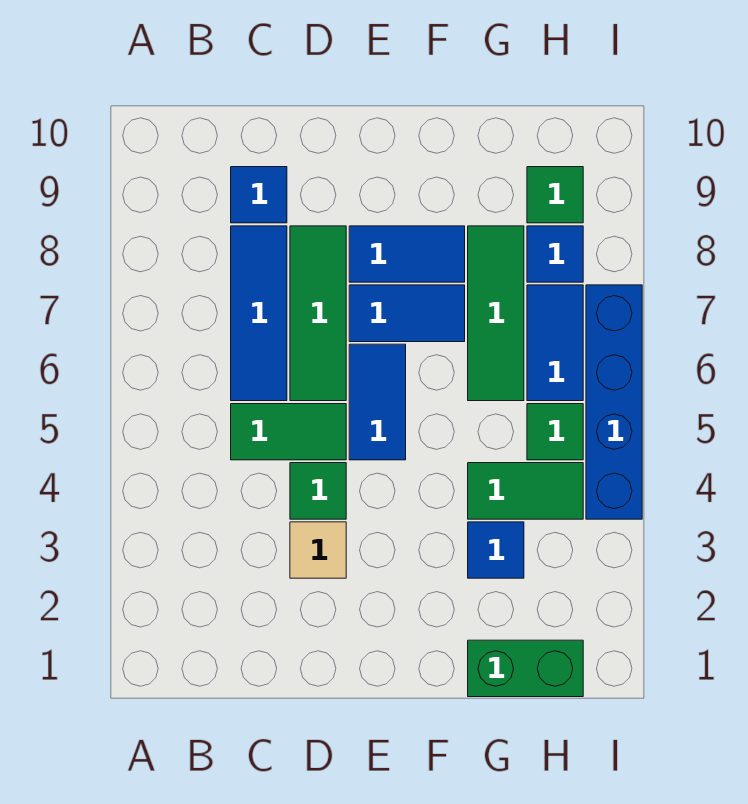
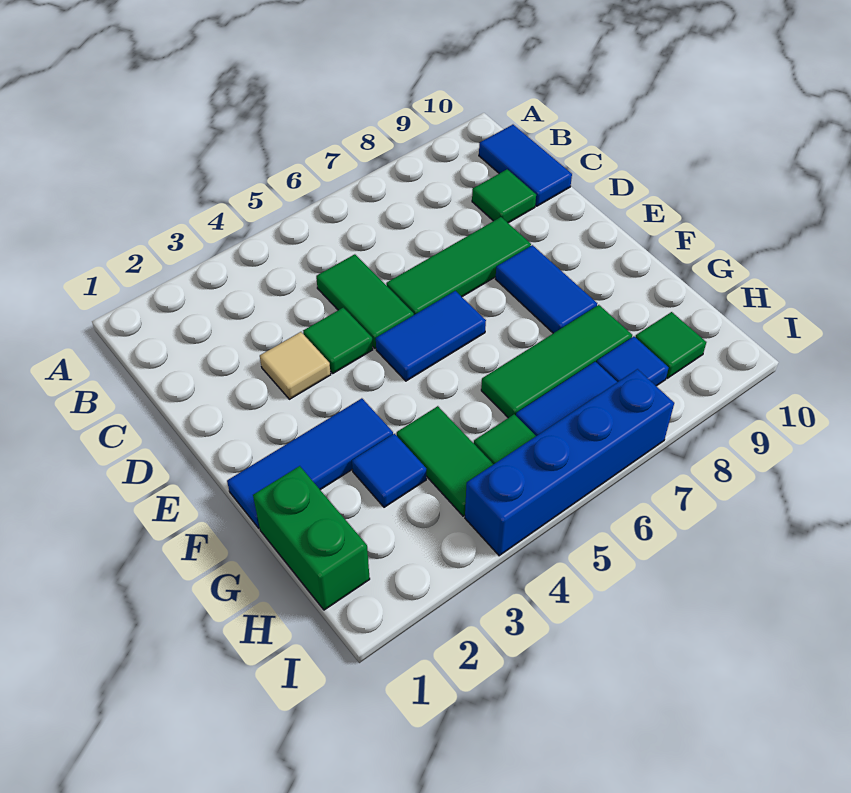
blue tile C6:C8 level 1 -> blue tile F1:F3 level 1
blue tile C9 level 1 -> green tile C9 level 1
blue tile E7:F7 level 1 -> blue tile B10:C10 level 1

